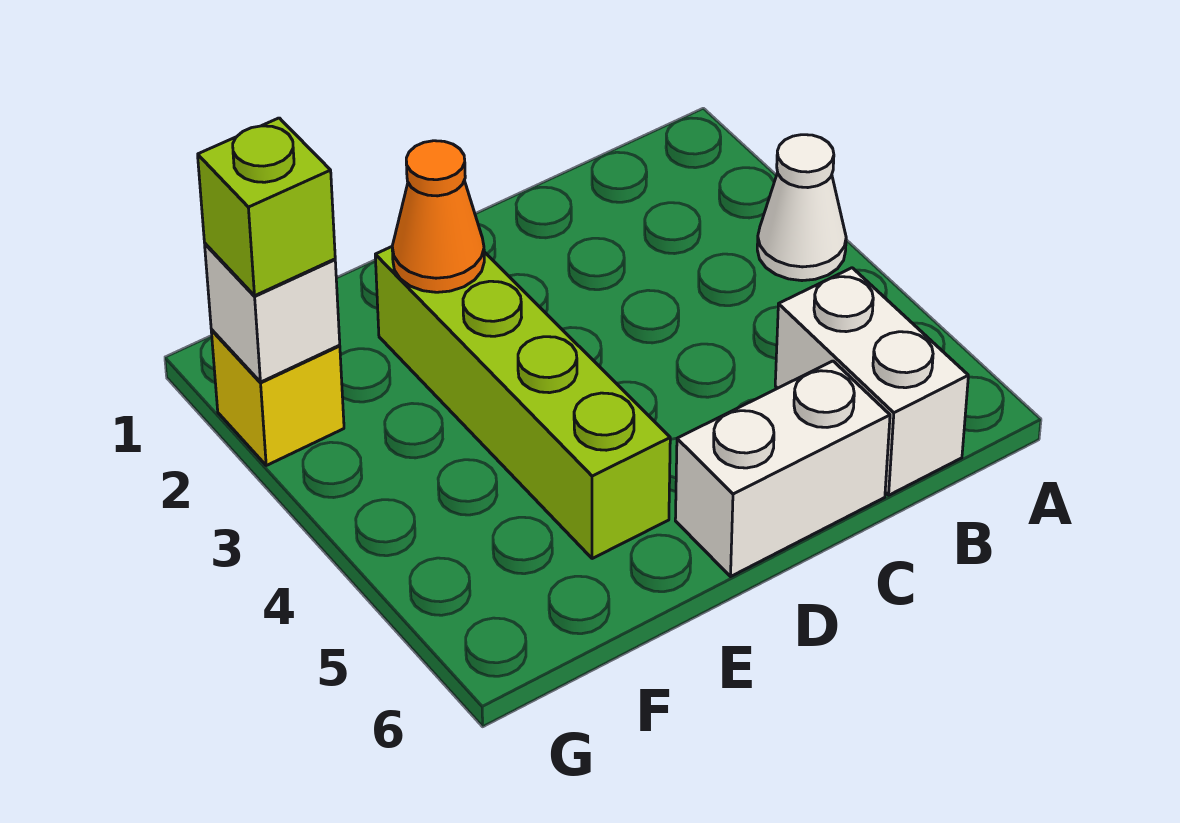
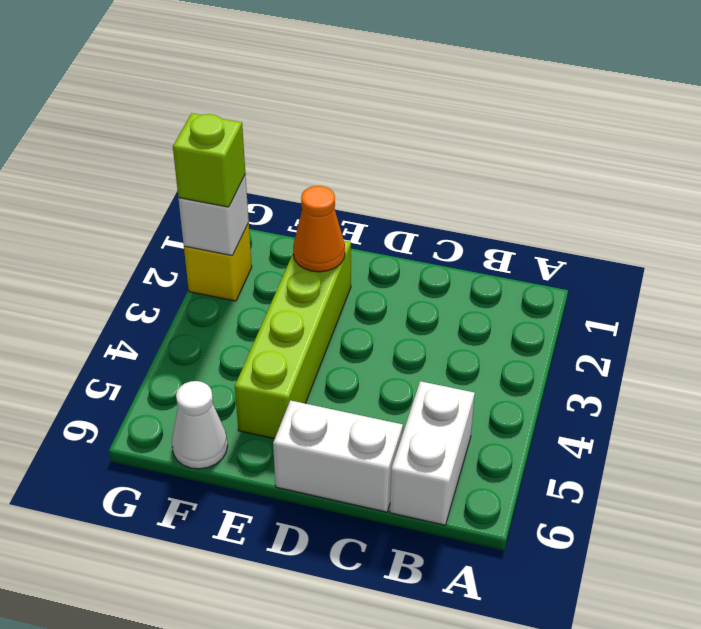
white cone A3 level 1 -> white cone F6 level 1

